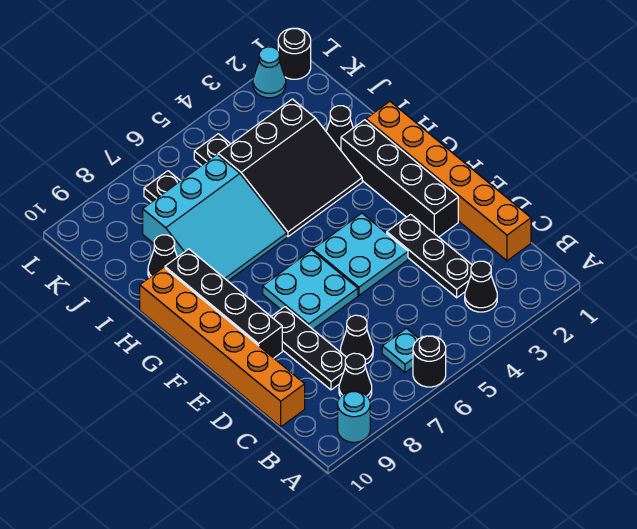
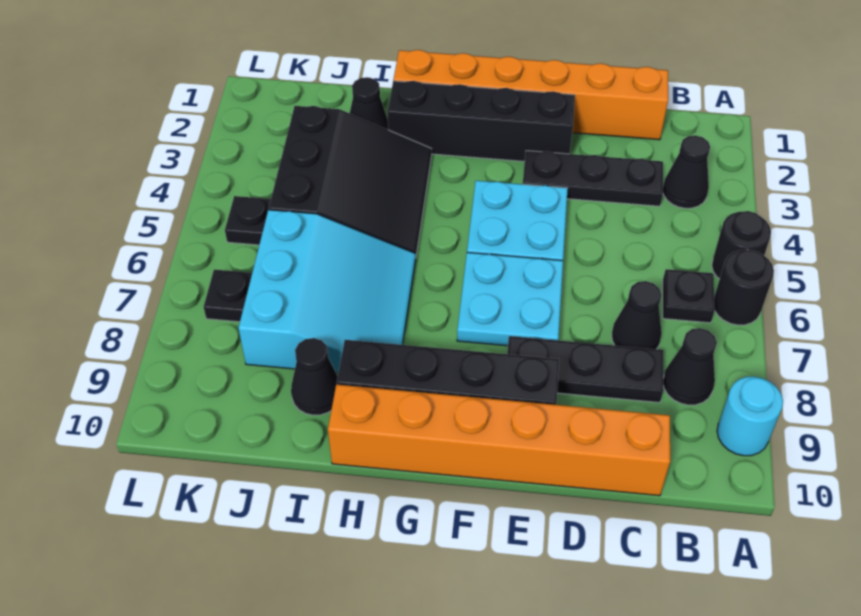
cyan plate B6 level 1 -> black plate B6 level 1
black round brick L1 level 1 -> black round brick A5 level 1
cyan cone L2 level 1 -> none

